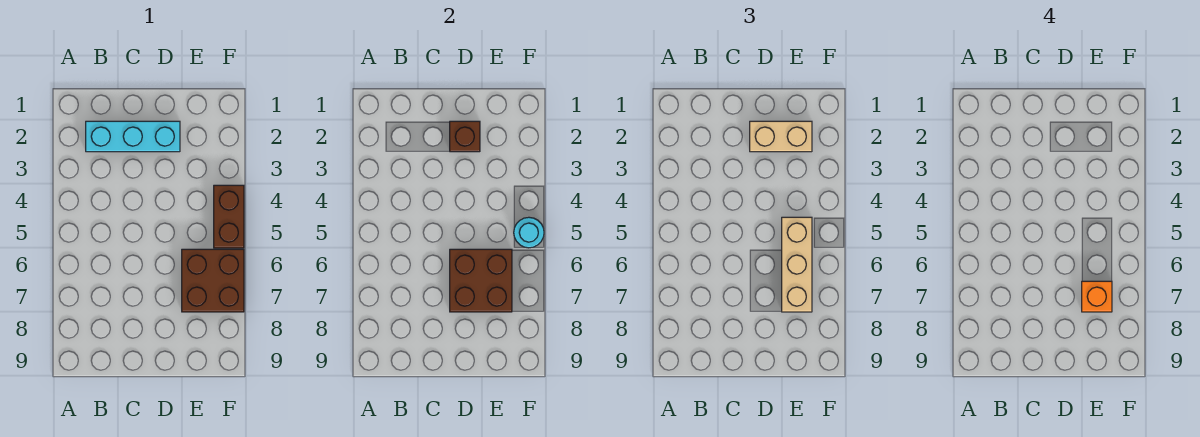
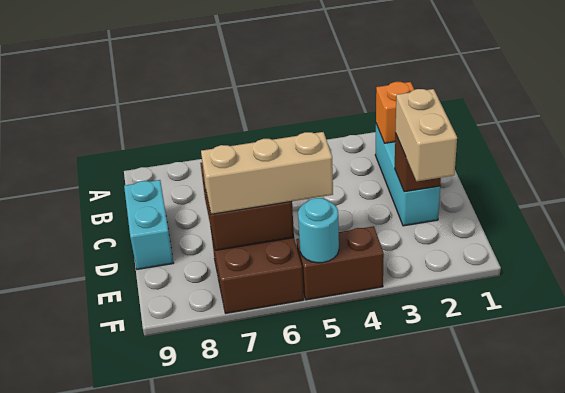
none -> cyan brick C9:D9 level 1
orange brick E7 level 4 -> orange brick B2 level 2

